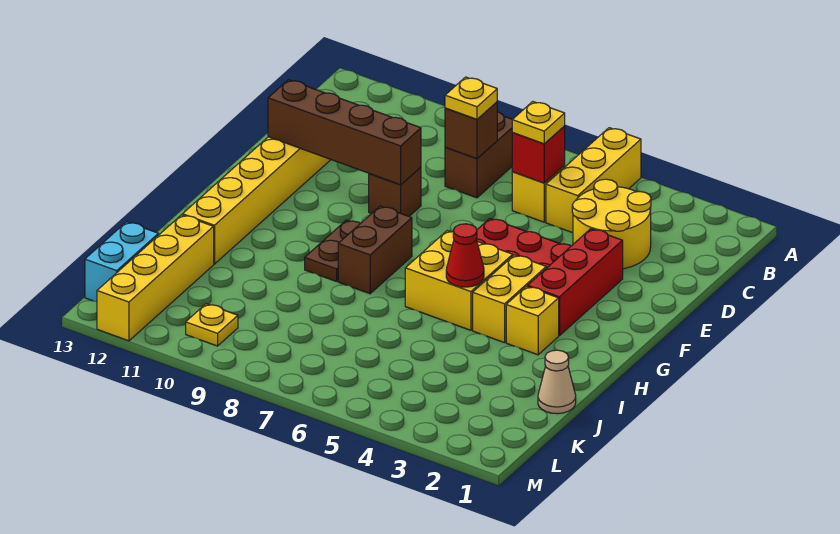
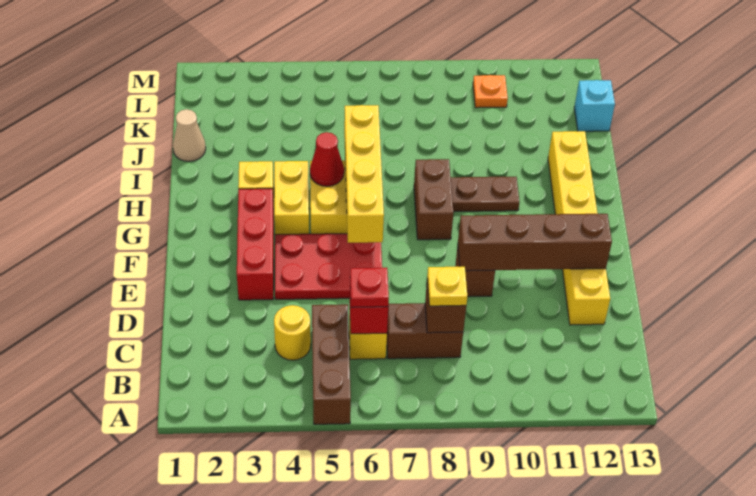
yellow brick A5:C5 level 1 -> brown brick A5:C5 level 1
brown brick B8:C8 level 1 -> brown brick C7:C8 level 1
yellow round brick C3:D4 level 1 -> yellow round brick C4 level 1
yellow plate C6 level 3 -> red plate C6 level 3
brown plate G9:H9 level 1 -> brown plate H9:H10 level 1
yellow brick J12:M12 level 1 -> yellow brick F6:I6 level 2
cyan brick K13:L13 level 1 -> cyan brick K13 level 1
yellow plate L10 level 1 -> orange plate L10 level 1

